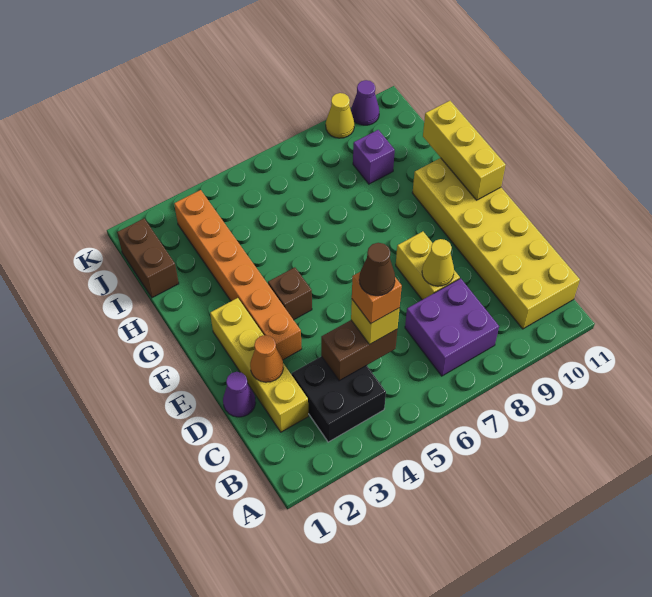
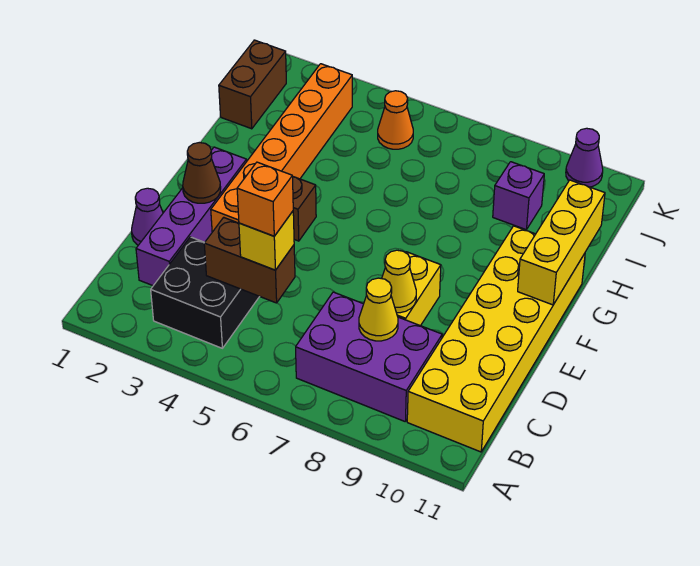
purple brick B7:C8 level 1 -> purple brick B7:C9 level 1
yellow brick C2:F2 level 1 -> purple brick C2:F2 level 1
brown cone C5 level 5 -> brown cone E2 level 2
orange cone D2 level 2 -> orange cone J5 level 1
yellow cone K9 level 1 -> yellow cone C8 level 2

